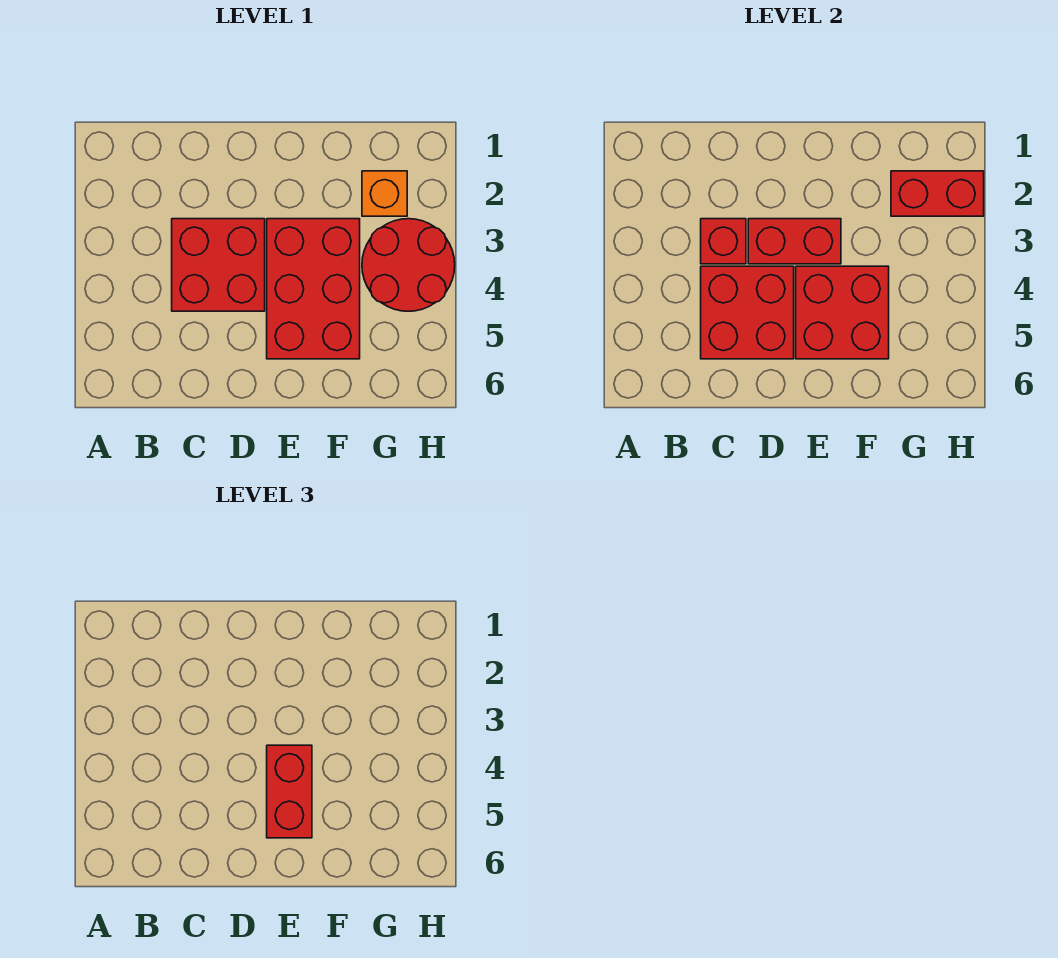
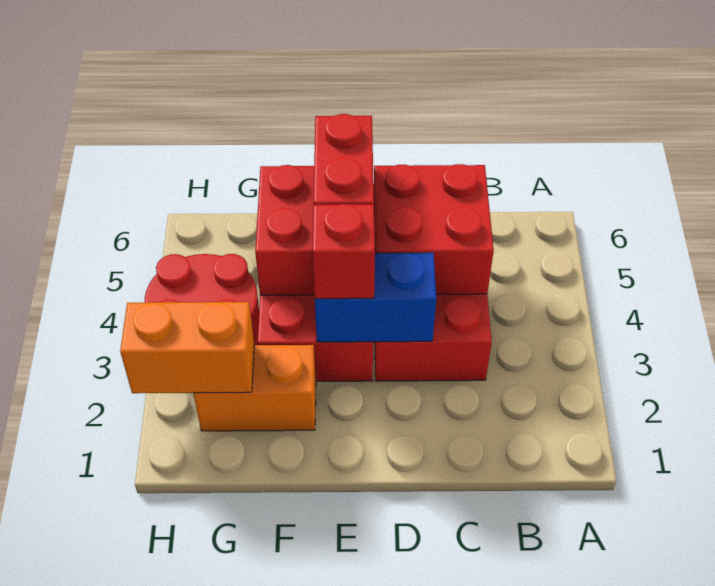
red brick C3 level 2 -> red brick E3 level 3
red brick D3:E3 level 2 -> blue brick D3:E3 level 2
orange brick G2 level 1 -> orange brick F2:G2 level 1
red brick G2:H2 level 2 -> orange brick G2:H2 level 2

